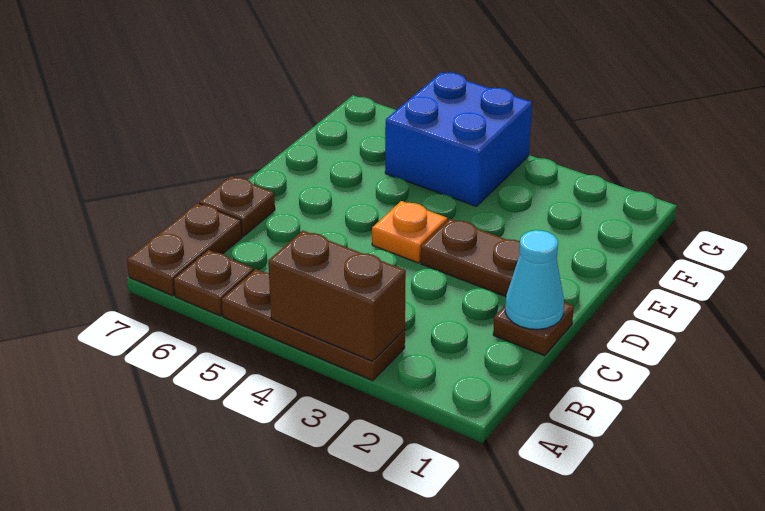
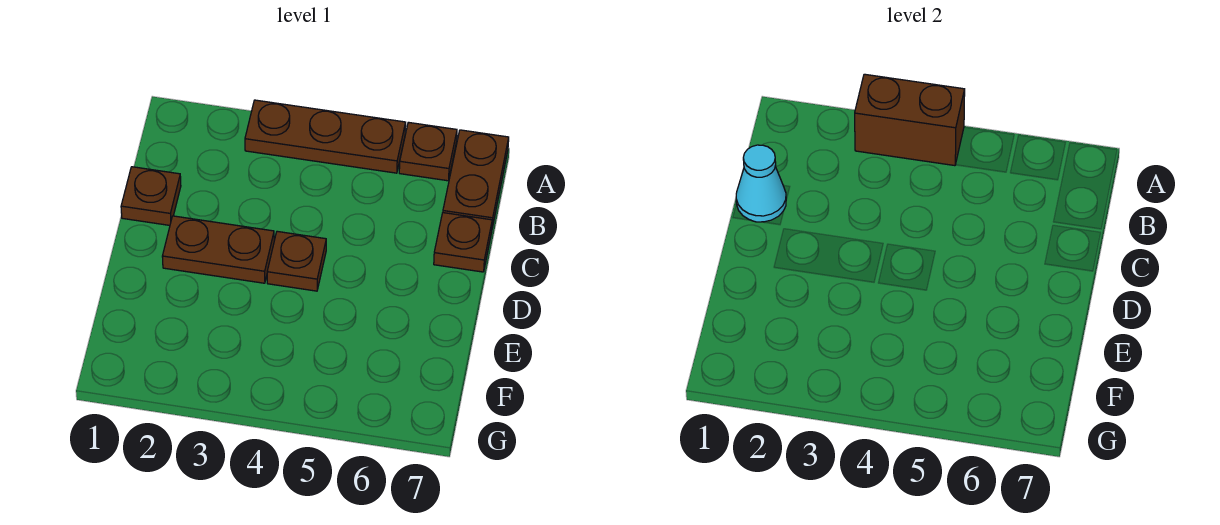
orange plate D4 level 1 -> brown plate D4 level 1
blue brick F4:G5 level 1 -> none

